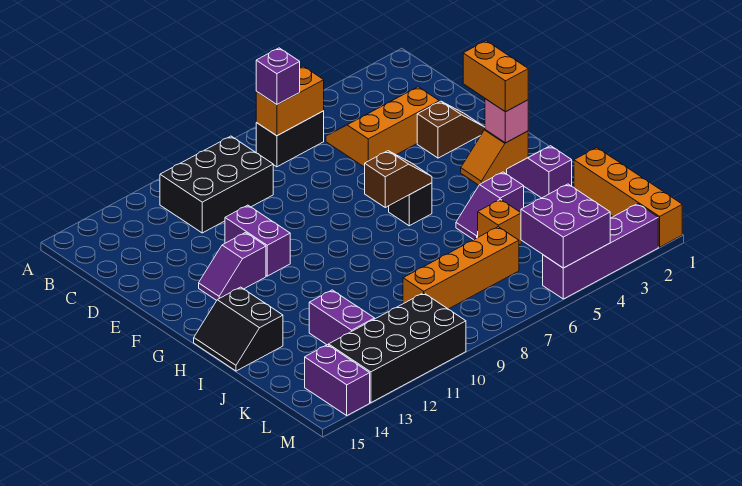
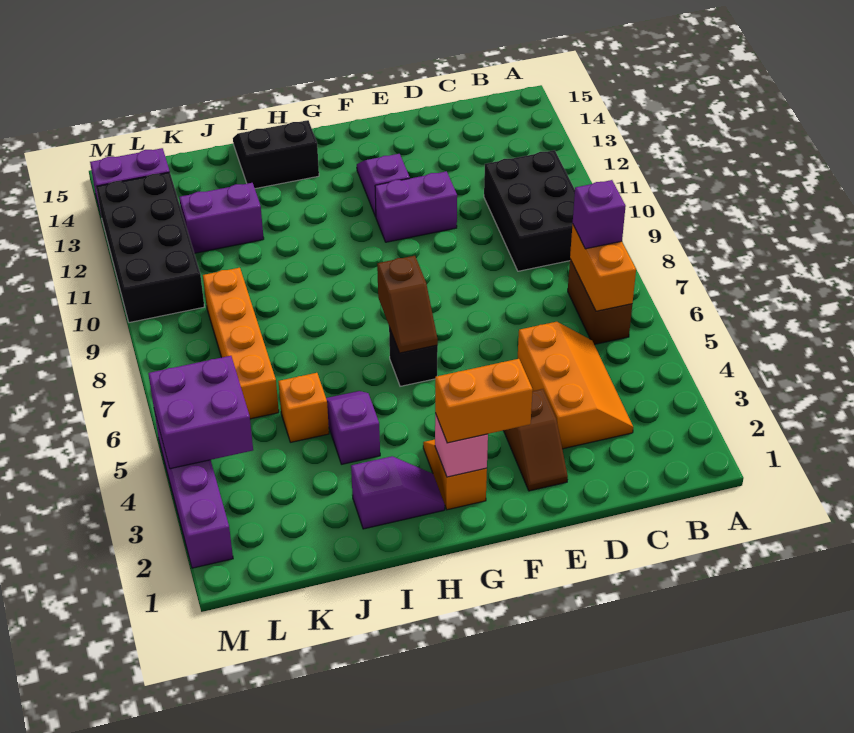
black brick B6:B7 level 1 -> brown brick B6:B7 level 1
orange brick J1:M1 level 1 -> none

